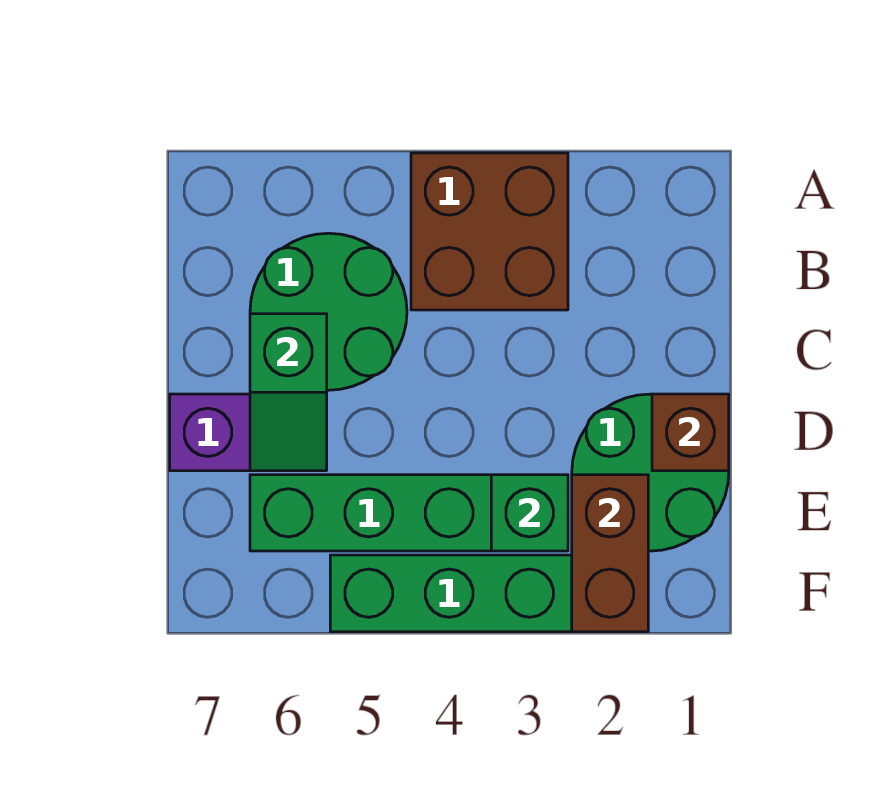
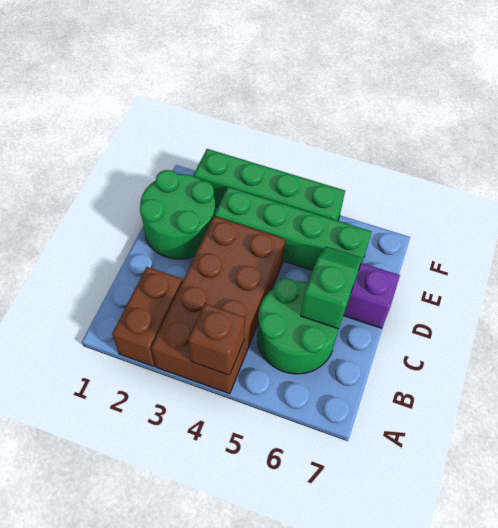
brown brick A3:B4 level 1 -> brown brick A3:D4 level 1
brown brick D1 level 2 -> brown brick A4 level 2
brown brick E2:F2 level 2 -> brown brick A2:B2 level 1
green brick E3 level 2 -> none

